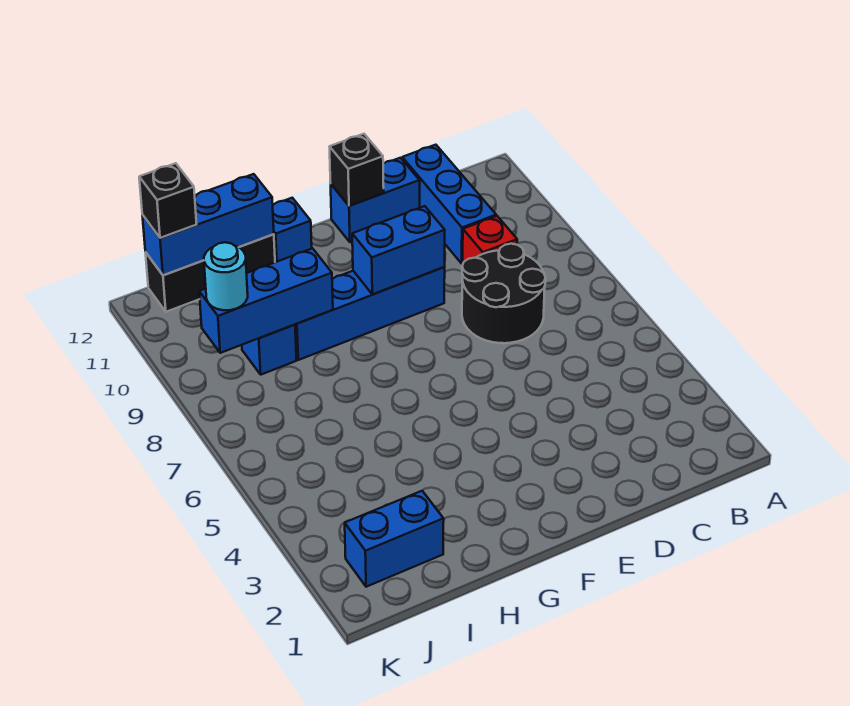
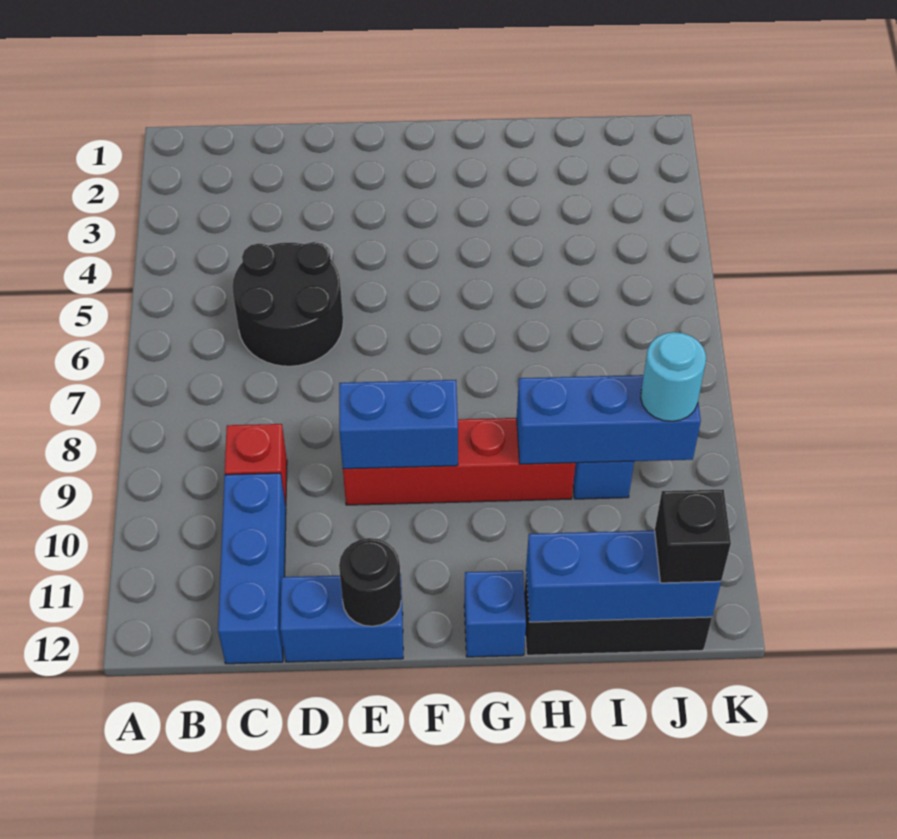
black round brick C7:D8 level 1 -> black round brick C5:D6 level 1
blue brick E9:H9 level 1 -> red brick E9:H9 level 1
black brick E12 level 2 -> black round brick E12 level 2
blue brick I2:J2 level 1 -> none

